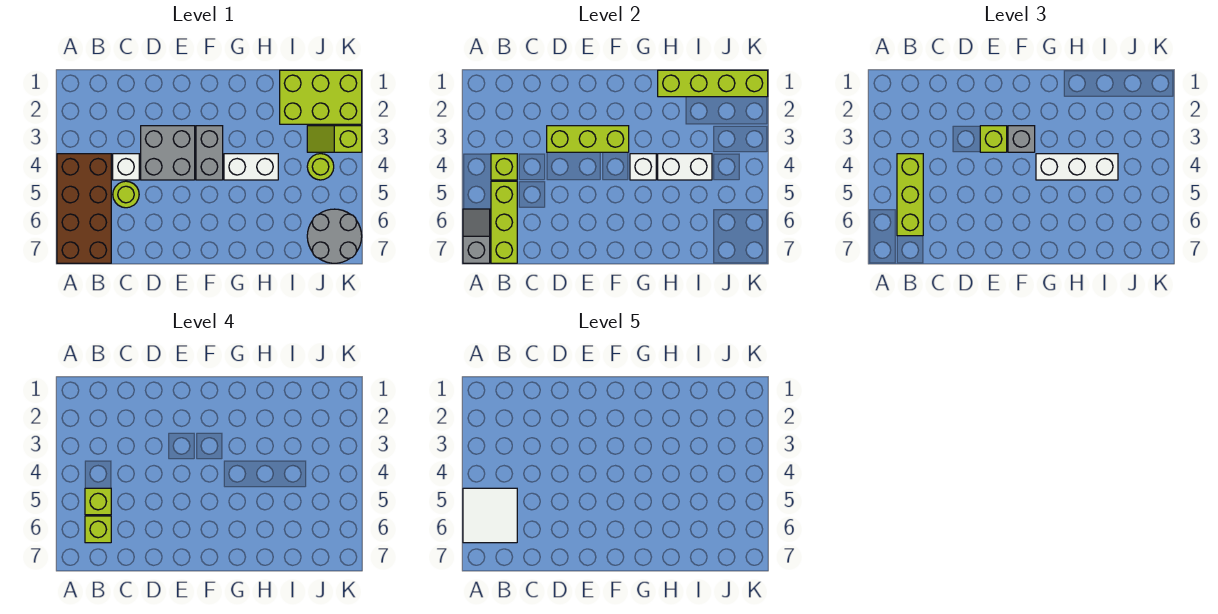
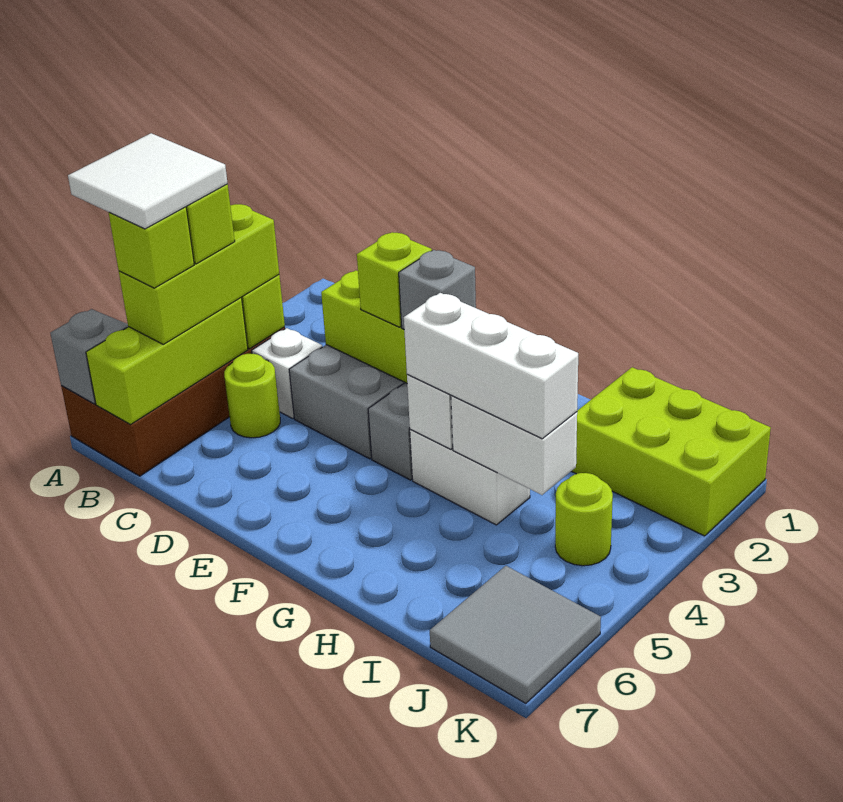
lime brick H1:K1 level 2 -> none
lime slope J3:K3 level 1 top K -> none
grey round brick J6:K7 level 1 -> grey tile J6:K7 level 1

